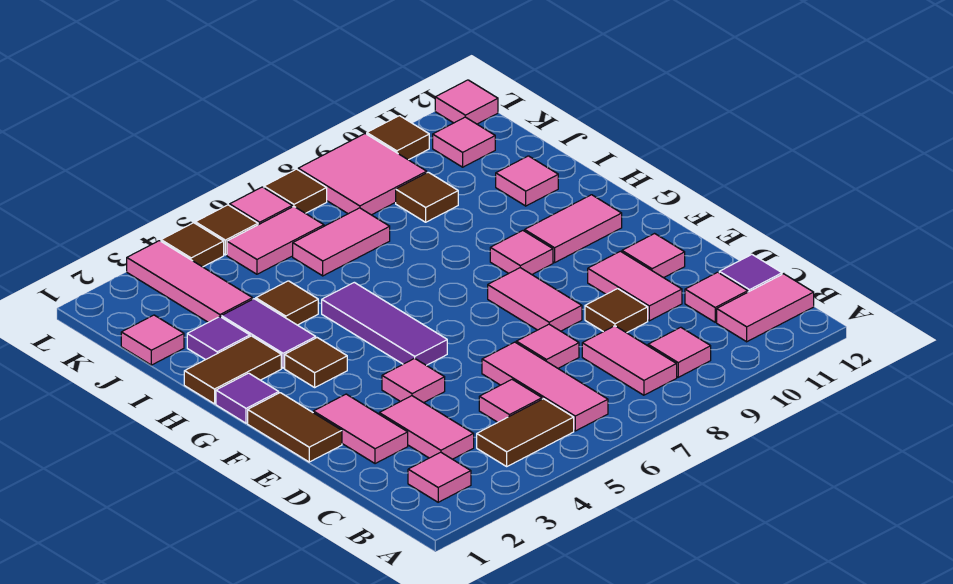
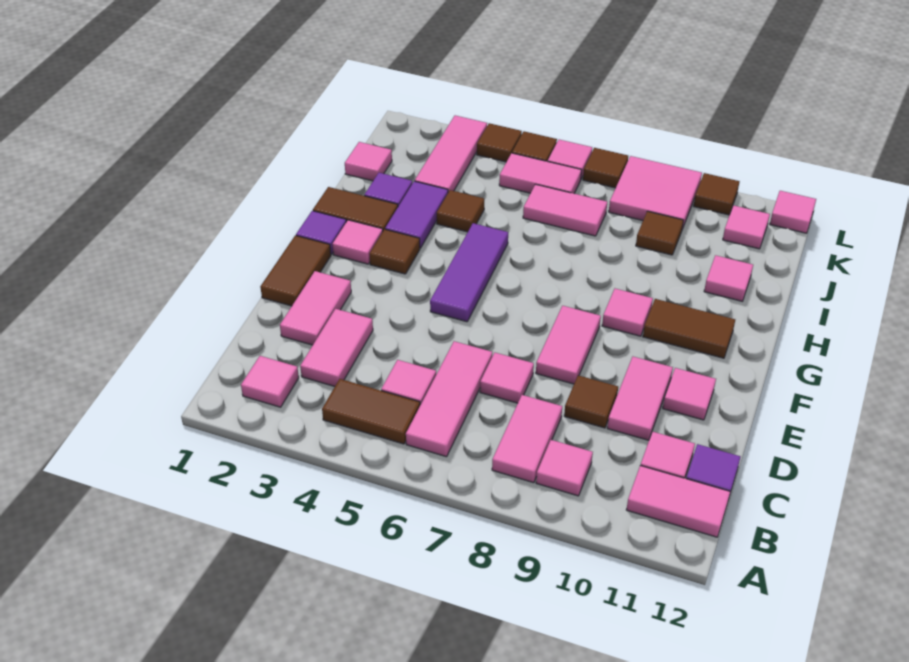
pink tile E4 level 1 -> pink tile G2 level 1
pink tile G10:G11 level 1 -> brown tile G10:G11 level 1

